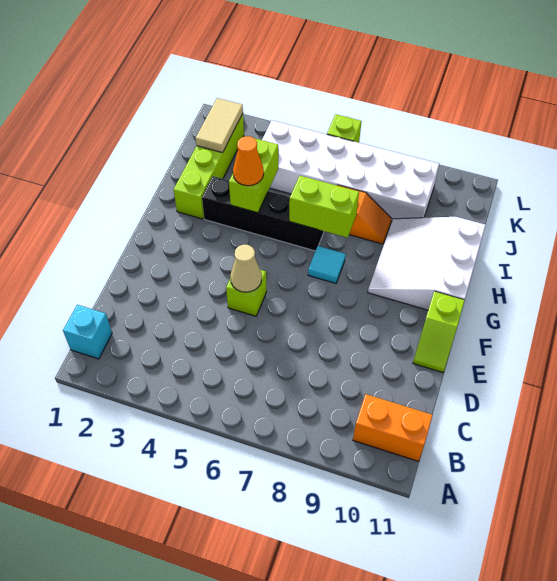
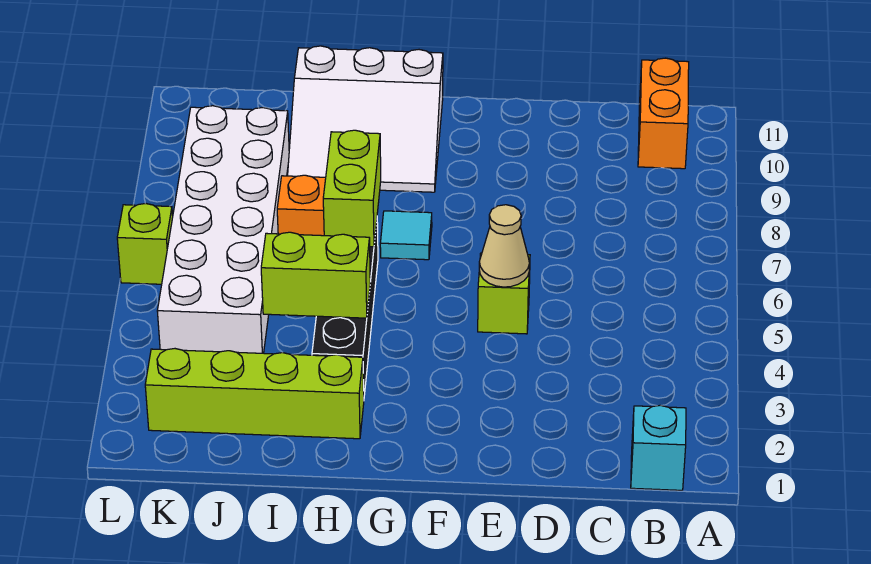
lime slope E11:F11 level 1 top F -> none
orange cone H4 level 3 -> none
tan tile J2:K2 level 2 -> none

